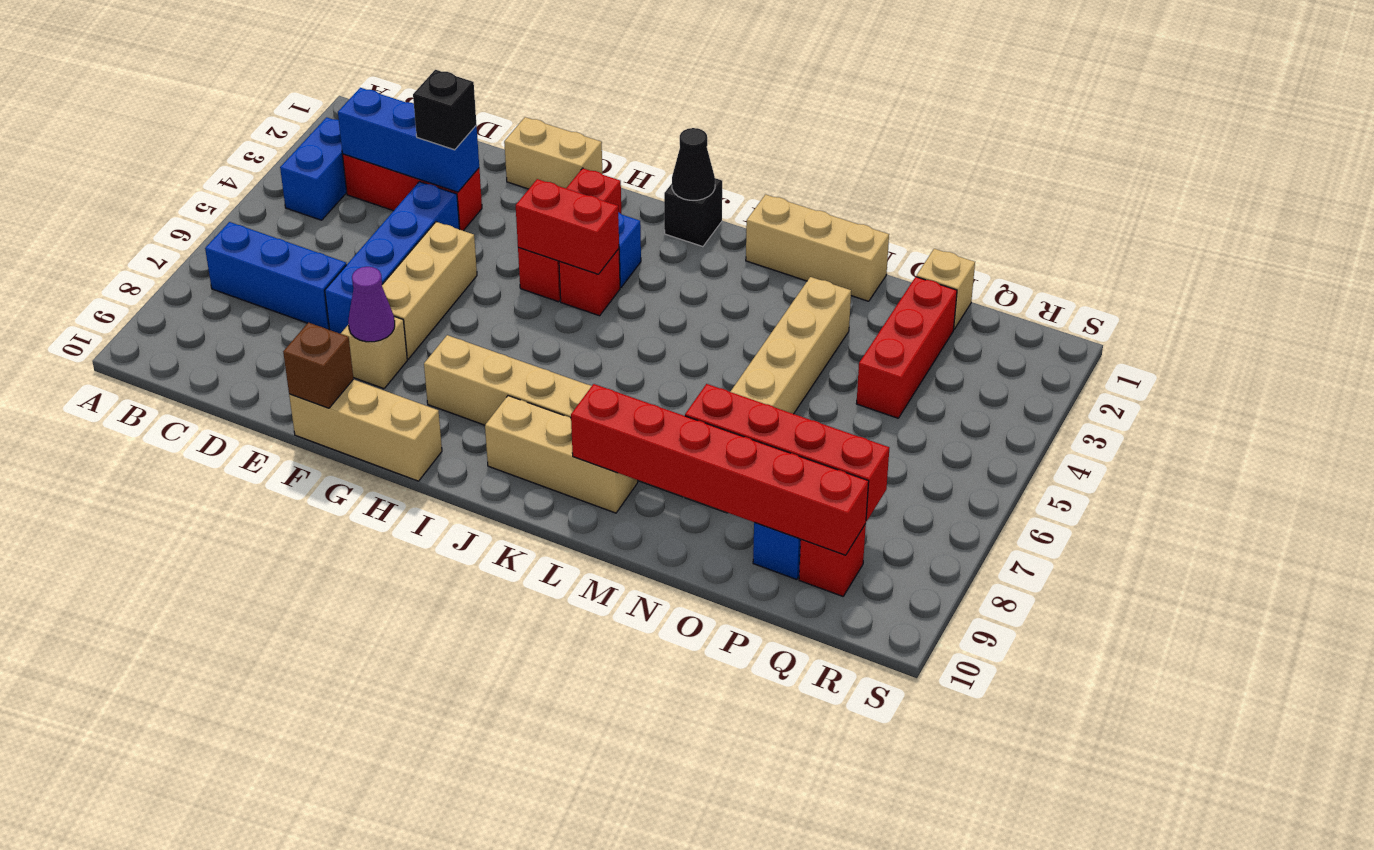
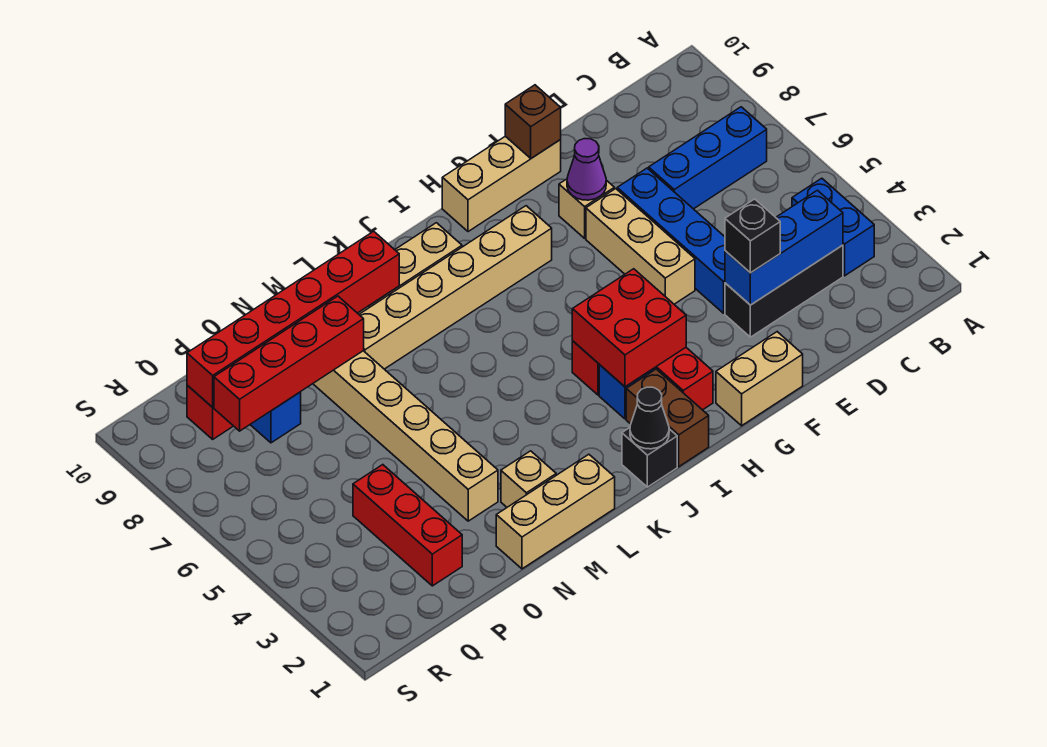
red brick C3:E3 level 1 -> black brick C3:E3 level 1
red brick H4:I4 level 2 -> red brick H3:I4 level 2
none -> brown brick I1:I2 level 1
tan brick P1 level 1 -> tan brick M2 level 1

